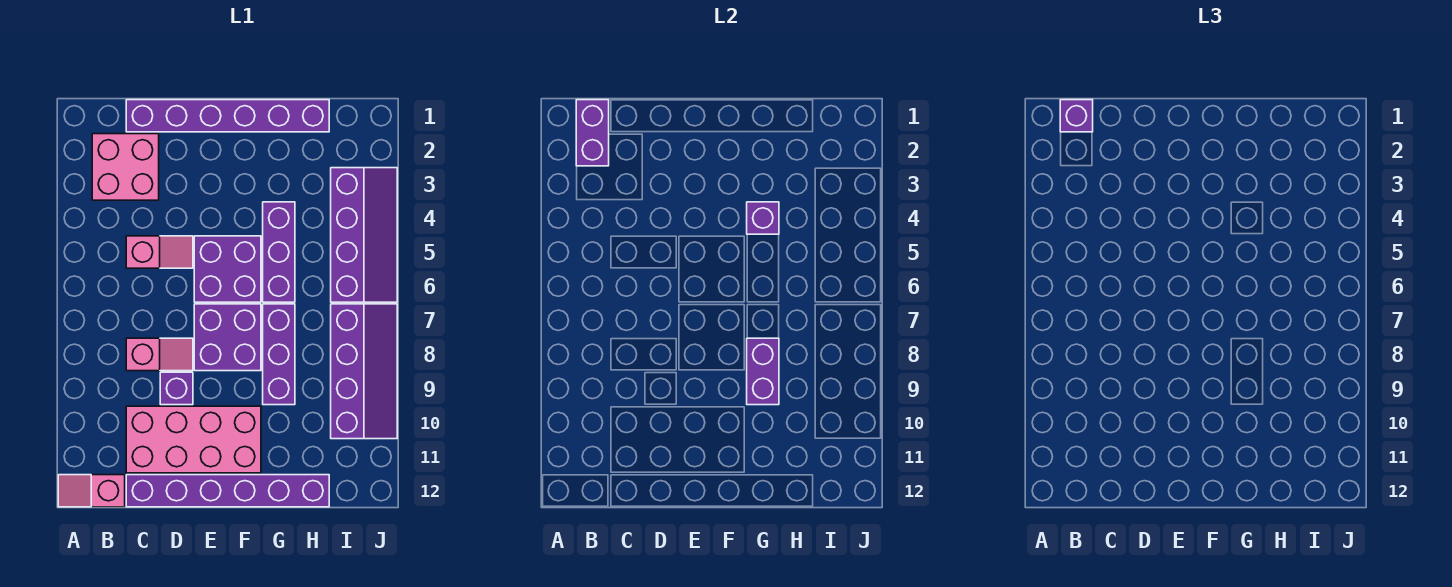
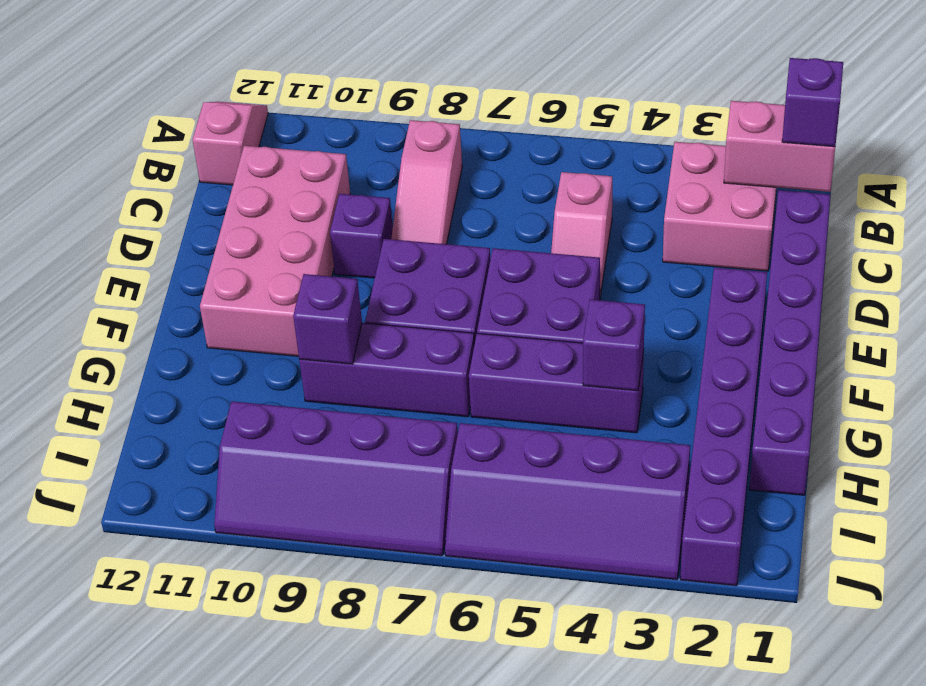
purple brick B1:B2 level 2 -> pink brick B1:B2 level 2
pink slope C8:D8 level 1 top C -> pink slope B8:D8 level 1 top B
purple brick C12:H12 level 1 -> purple brick E2:J2 level 1
purple brick G8:G9 level 2 -> purple brick G9 level 2

